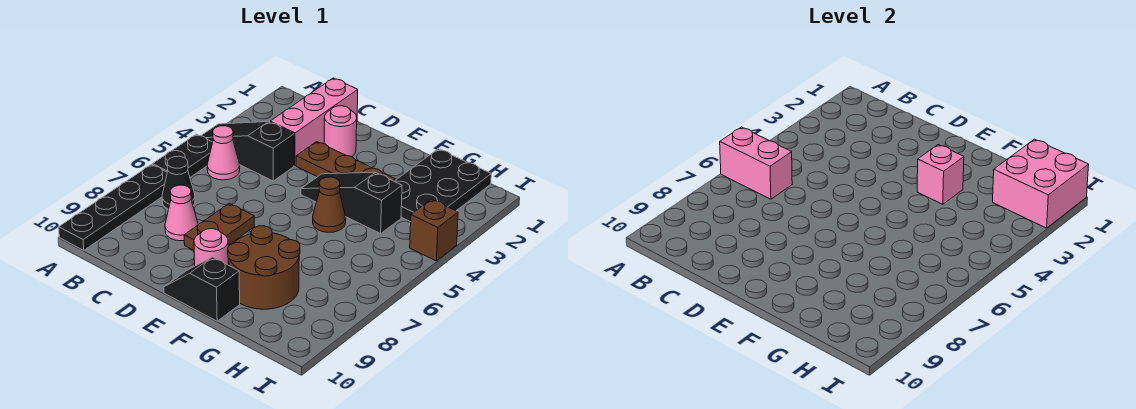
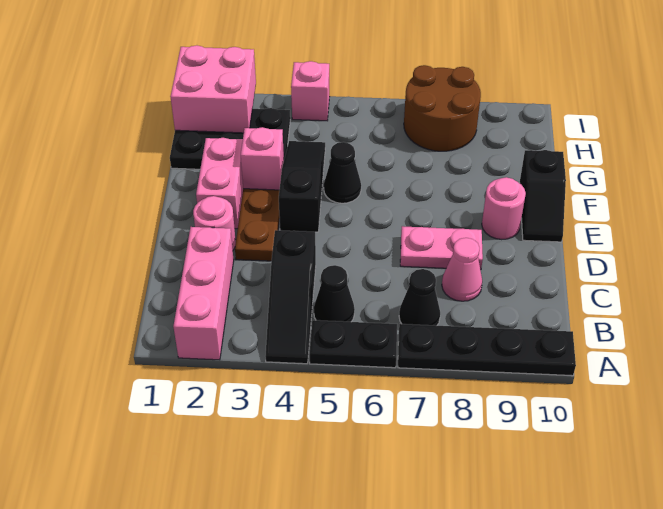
pink brick A6:B6 level 2 -> pink brick E2:F2 level 1
pink cone B5 level 1 -> black cone B5 level 1
pink brick C1:C3 level 1 -> pink brick A2:C2 level 1
brown plate D7:D8 level 1 -> pink plate D7:D8 level 1
black slope E4:G4 level 1 top G -> black slope E4:G4 level 1 top E
brown cone F5 level 1 -> black cone F5 level 1
brown round brick F8:G9 level 1 -> brown round brick H7:I8 level 1
brown brick I4 level 1 -> pink brick I4 level 1

